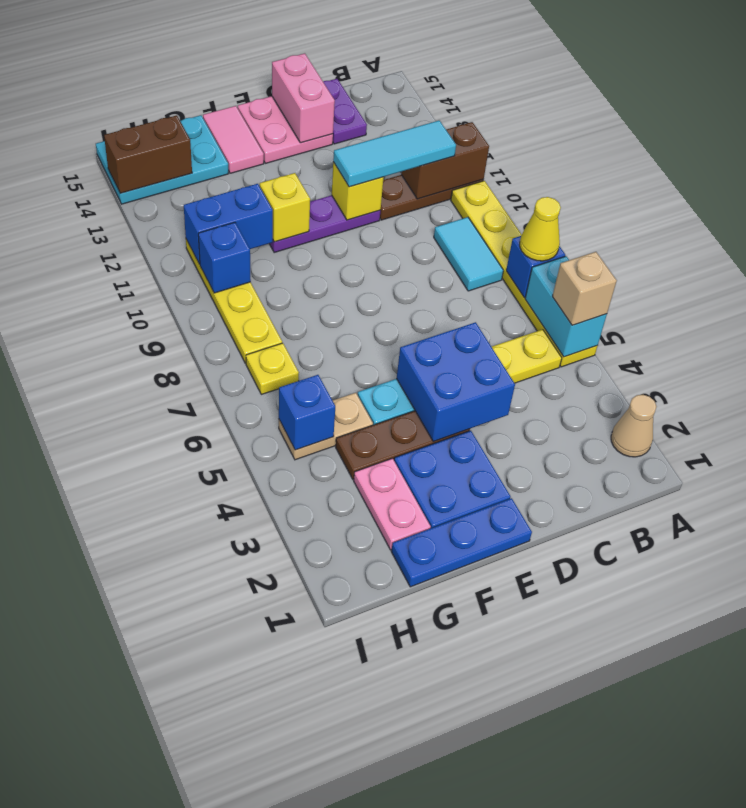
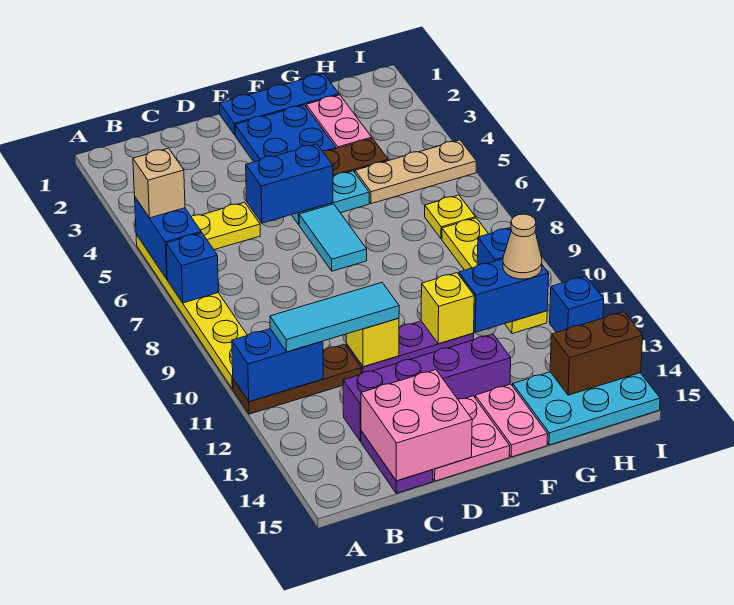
tan cone A2 level 1 -> tan cone H11 level 3
cyan brick A5:A6 level 2 -> blue brick A5:A6 level 2
yellow cone A7 level 3 -> none
brown brick A11:B11 level 2 -> blue brick A11:B11 level 2
cyan tile B8:B9 level 1 -> cyan tile E6:E7 level 1
none -> purple brick C13:F13 level 1
blue brick D4:E5 level 2 -> blue brick D5:E5 level 2
pink brick D14:D15 level 2 -> pink brick C14:D15 level 2
pink tile F14:F15 level 1 -> pink plate F14:F15 level 1
tan plate G5:H5 level 1 -> tan plate G5:I5 level 1
blue brick H5 level 2 -> blue brick I12 level 1

